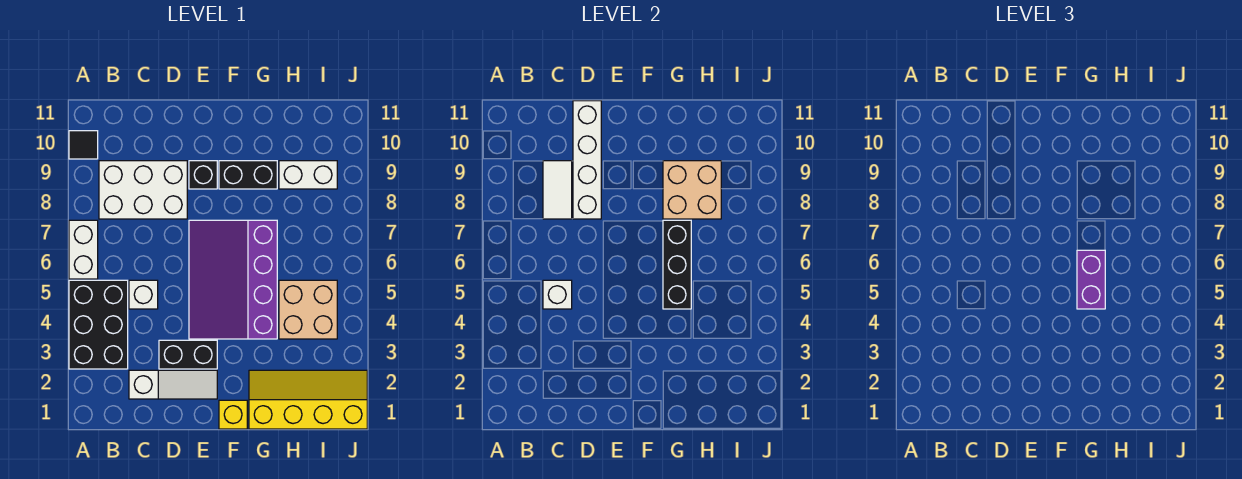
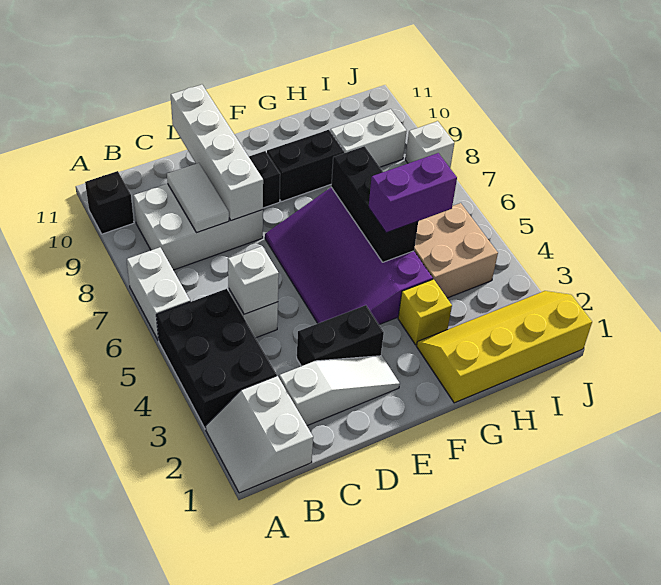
none -> white slope A1:B2 level 1 top B
black tile A10 level 1 -> black brick A10 level 1
yellow brick F1 level 1 -> yellow brick G3 level 1
purple brick G5:G6 level 3 -> purple brick G5:H5 level 3
tan brick G8:H9 level 2 -> none
none -> white brick J8 level 1

